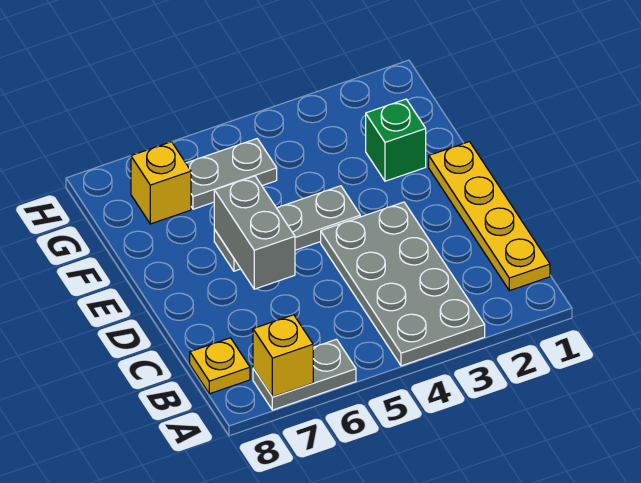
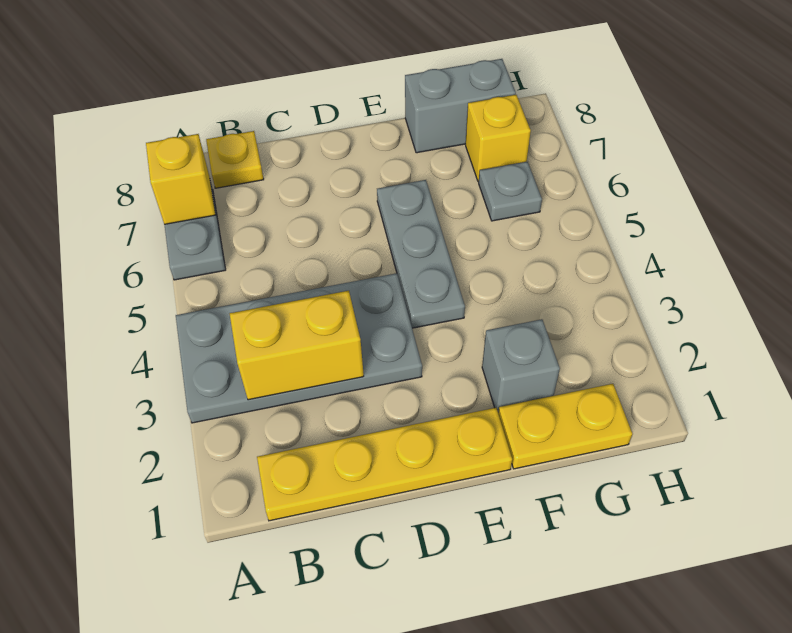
none -> yellow brick B3:C3 level 2
grey brick D6:E6 level 2 -> grey brick F8:G8 level 1
none -> yellow plate F1:G1 level 1
green brick F2 level 1 -> grey brick F2 level 1
grey plate G5:G6 level 1 -> grey plate G6 level 1

